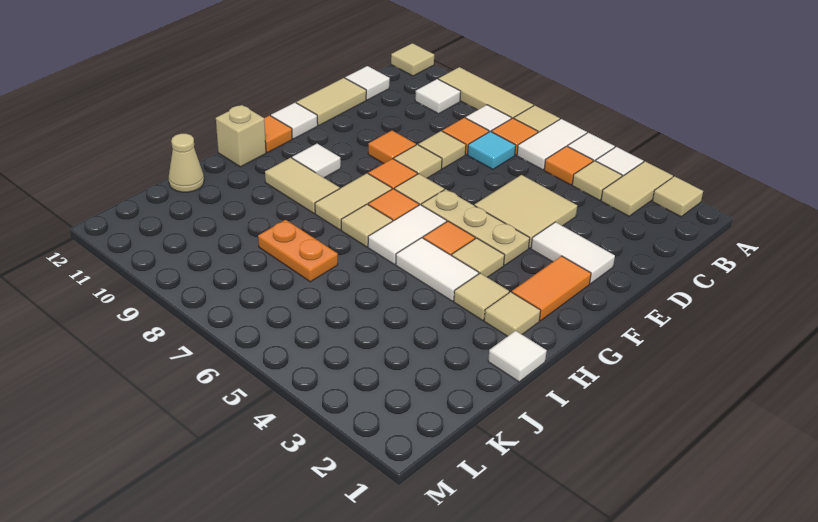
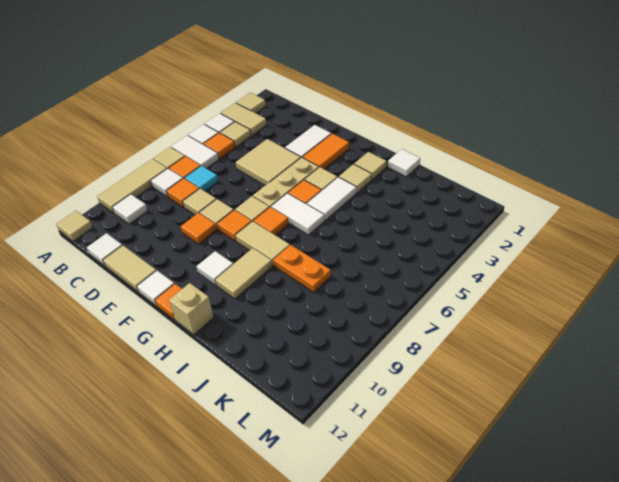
orange tile F2:G2 level 1 -> orange tile F2:F3 level 1
tan tile H7 level 1 -> none
orange plate J7:J8 level 1 -> orange plate I8:J8 level 1
tan cone J12 level 1 -> none

